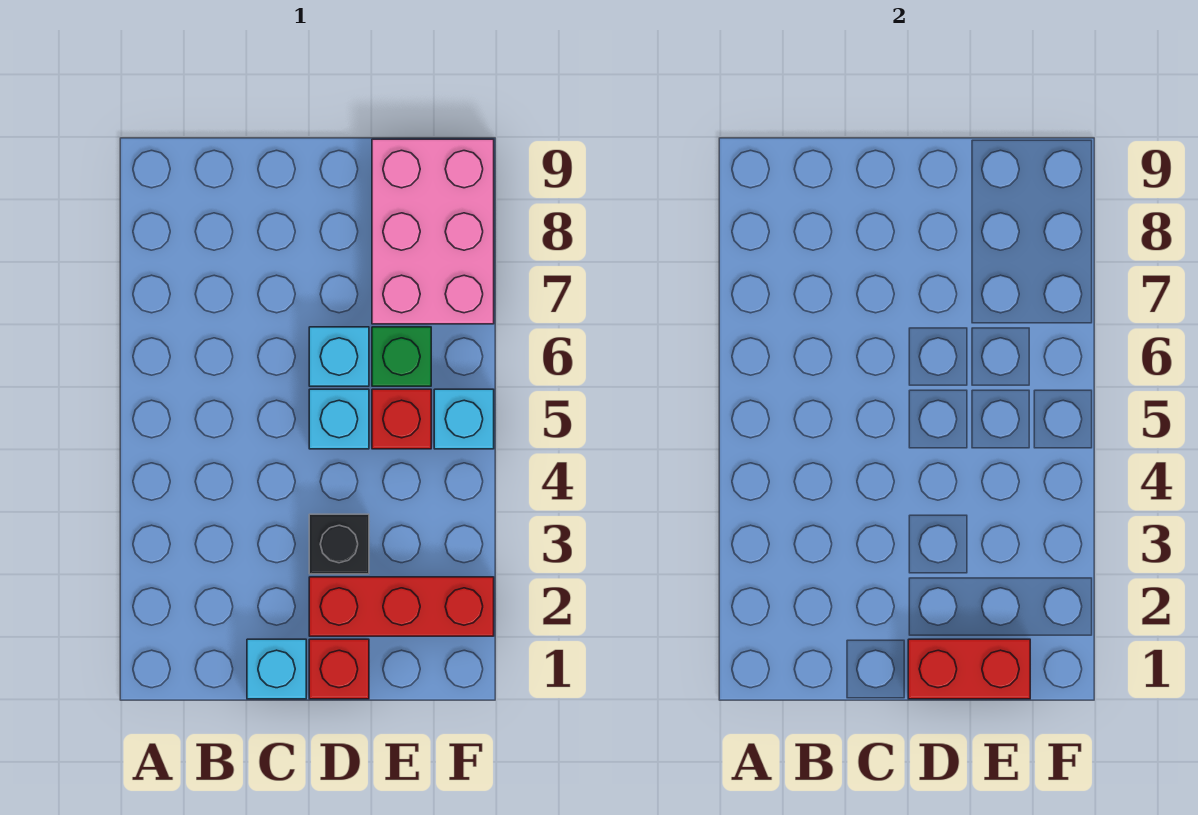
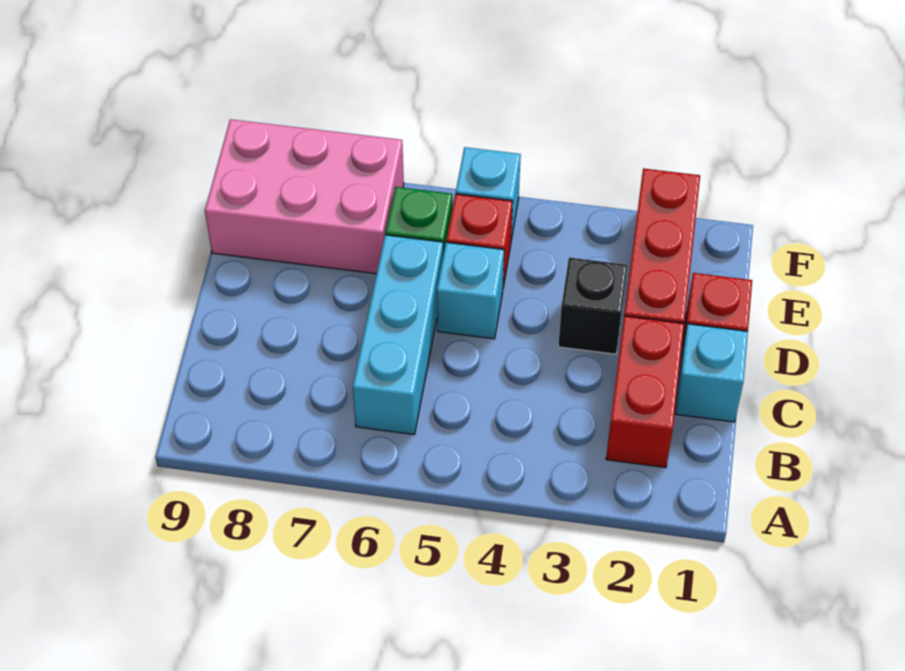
red brick D1:E1 level 2 -> red brick B2:C2 level 1
cyan brick D6 level 1 -> cyan brick B6:D6 level 1

